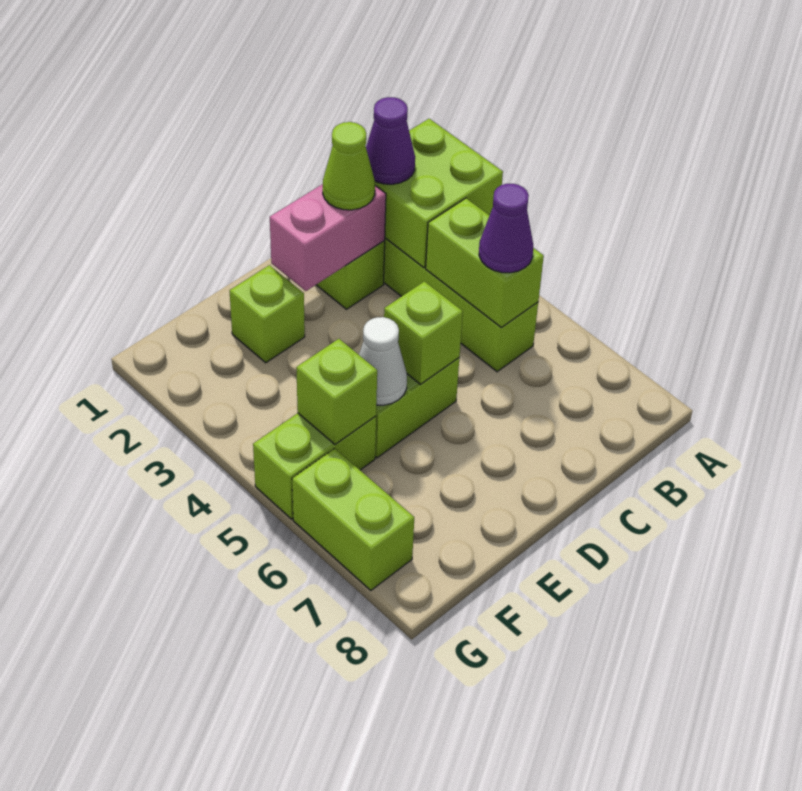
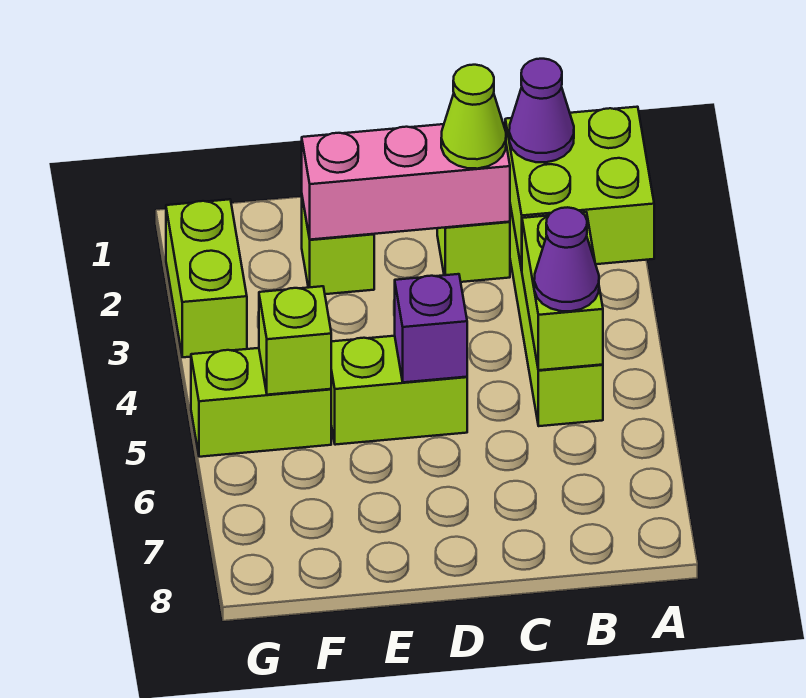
pink brick C2:D2 level 2 -> pink brick C2:E2 level 2
lime brick D5 level 2 -> purple brick D5 level 2
white cone E5 level 2 -> none
lime brick G6:G7 level 1 -> lime brick G2:G3 level 1

